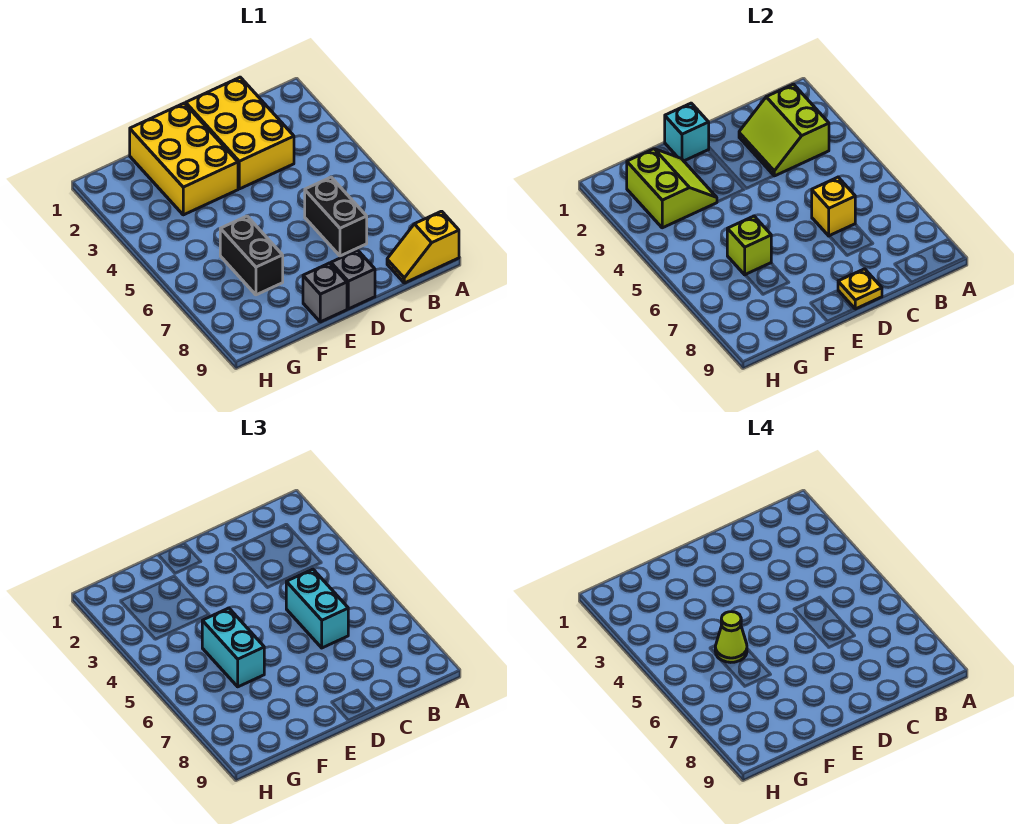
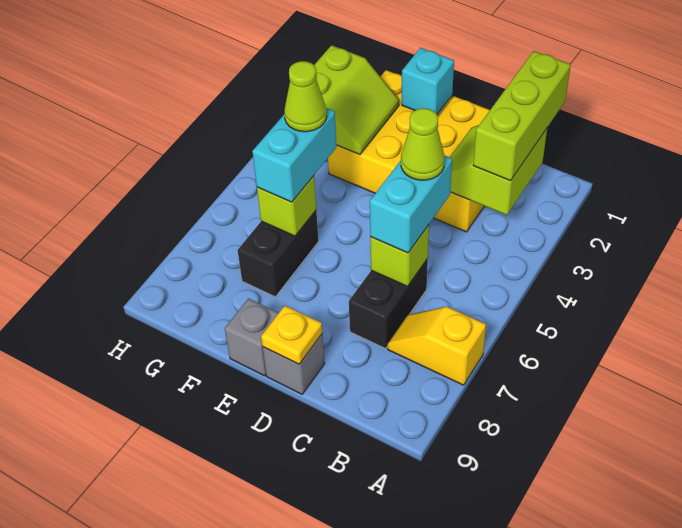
yellow slope A9:B9 level 1 top A -> yellow slope A7:B7 level 1 top A
none -> lime brick B1:B3 level 3
none -> lime cone C5 level 4
yellow brick C6 level 2 -> lime brick C6 level 2

